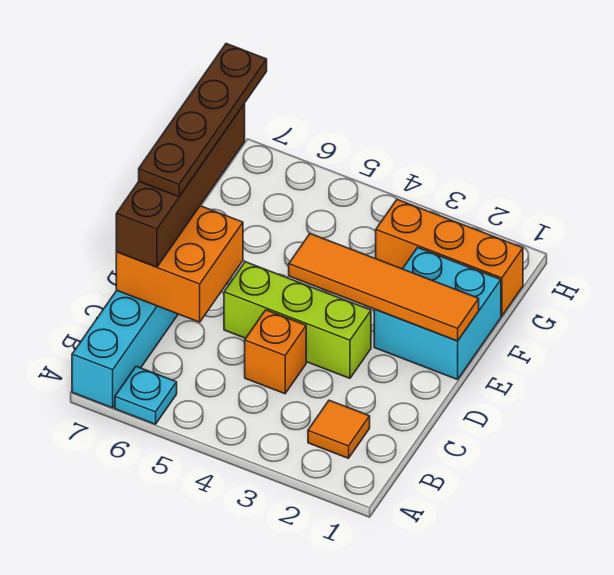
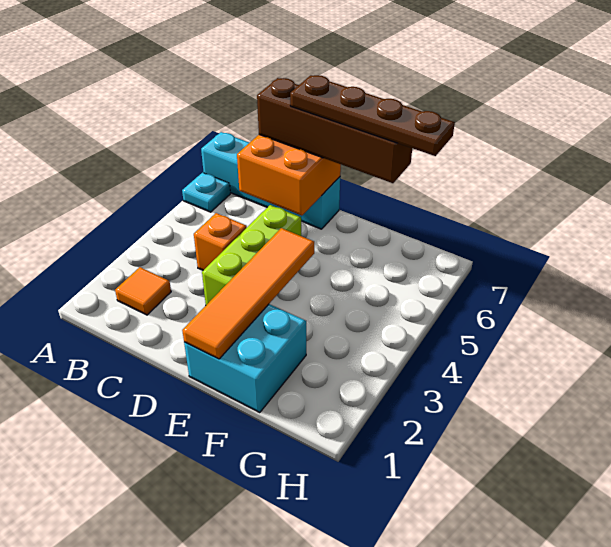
orange brick G1:G3 level 1 -> none

